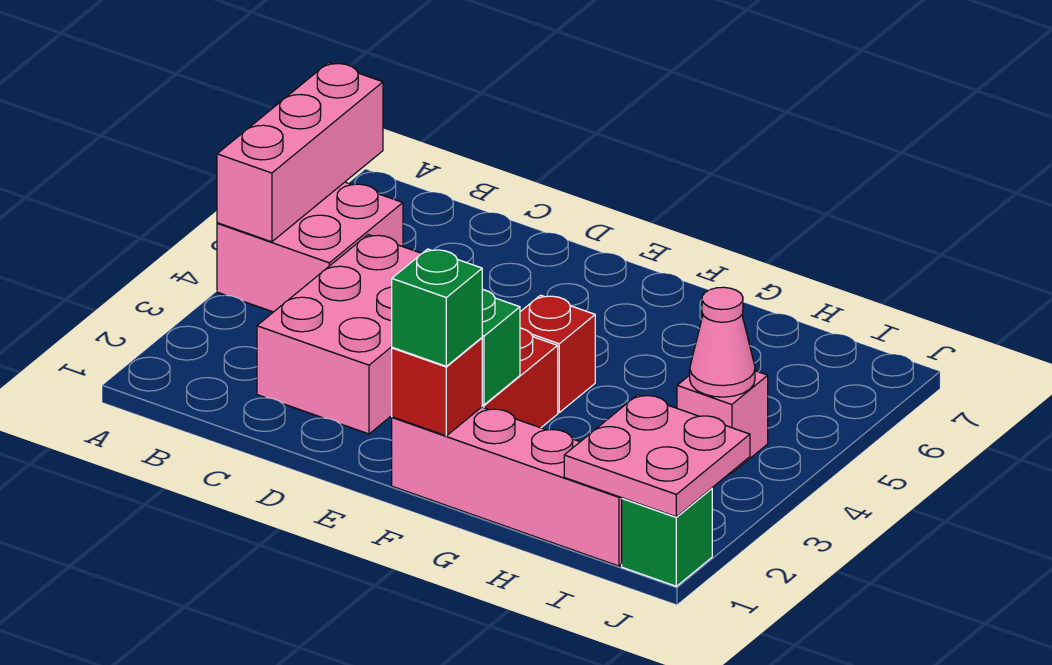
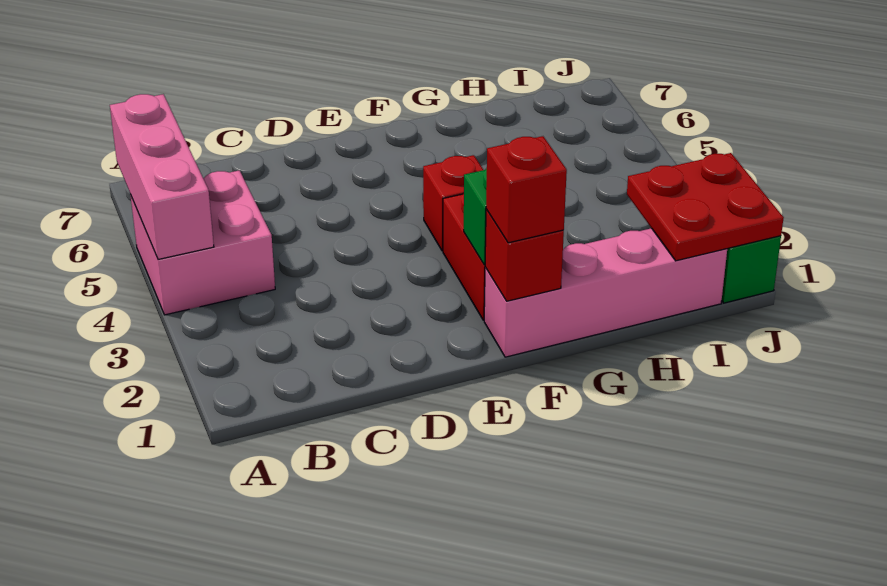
pink brick C2:D4 level 1 -> none
green brick F1 level 3 -> red brick F1 level 3
pink plate I1:J2 level 2 -> red plate I1:J2 level 2
pink brick I4 level 1 -> none
pink cone I4 level 2 -> none

